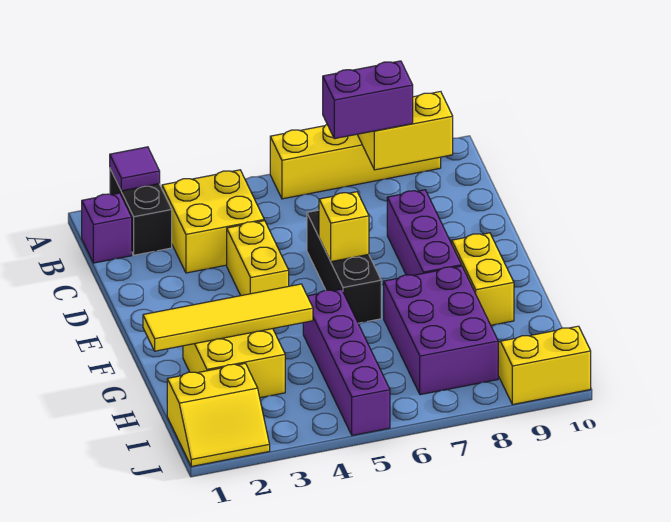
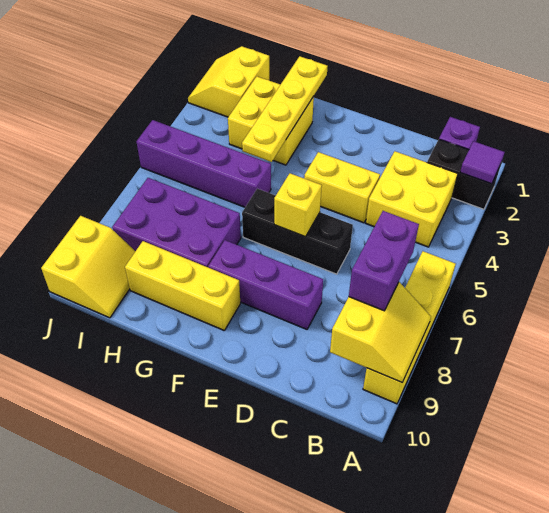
yellow brick F9:G9 level 1 -> yellow brick F9:H9 level 1
yellow tile G1:G4 level 2 -> yellow plate G1:G4 level 2

